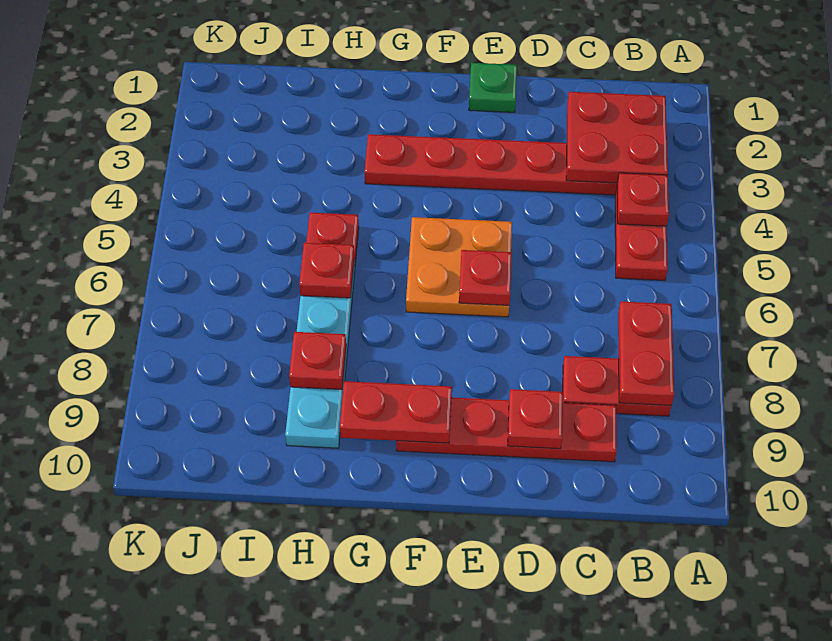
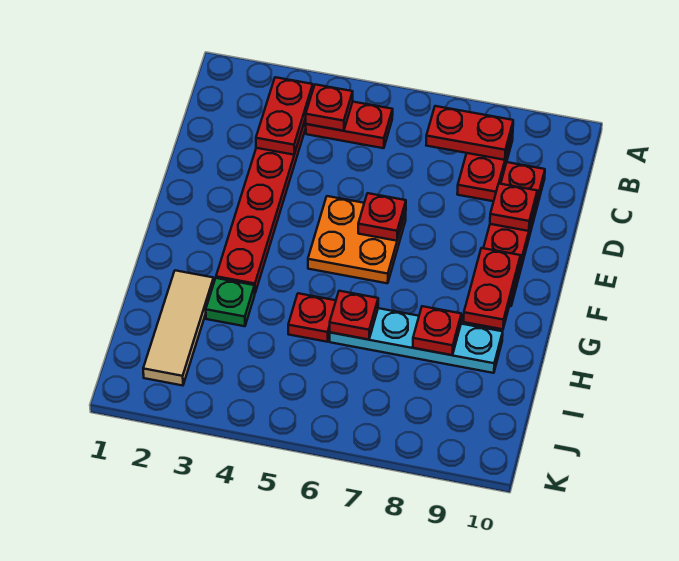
red plate B2:C3 level 2 -> red plate B3:C3 level 2
green plate E1 level 1 -> green plate H3 level 1
none -> tan tile H2:J2 level 1

